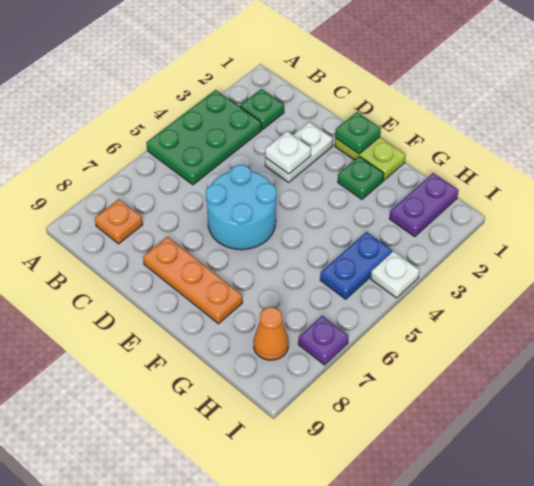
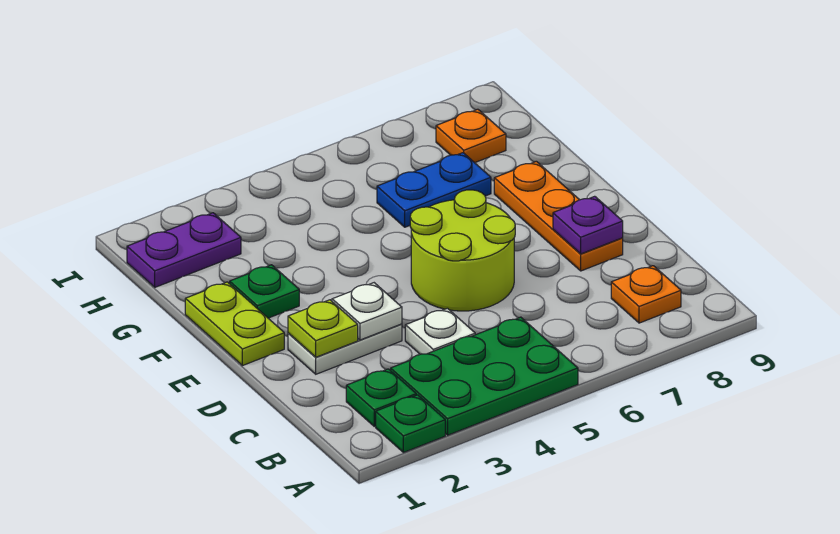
none -> lime plate D2 level 2
cyan round brick D5:E6 level 1 -> lime round brick D5:E6 level 1
green plate E1 level 2 -> green plate A2 level 1
blue plate H4:H5 level 1 -> blue plate G6:G7 level 1
orange cone H8 level 1 -> orange plate H8 level 1
white plate I4 level 1 -> white plate C4 level 1
purple plate I7 level 1 -> purple plate D8 level 2

